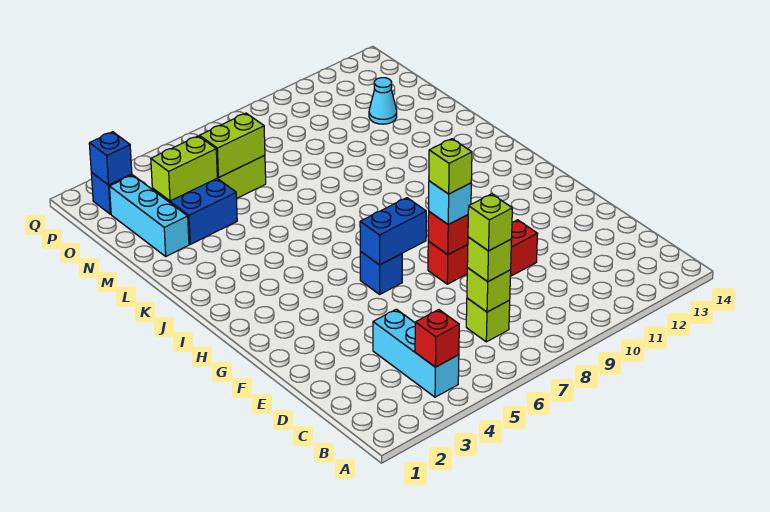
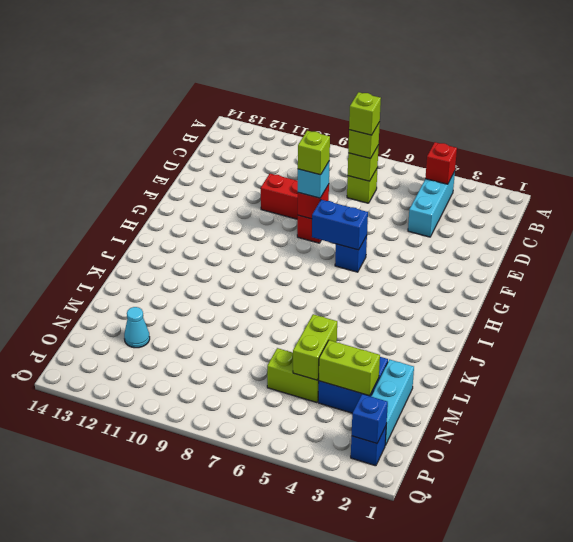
lime brick N5:N6 level 2 -> lime brick M5:N5 level 2

